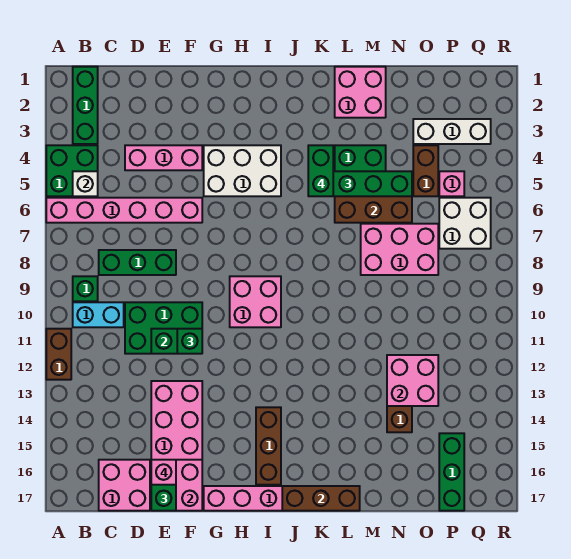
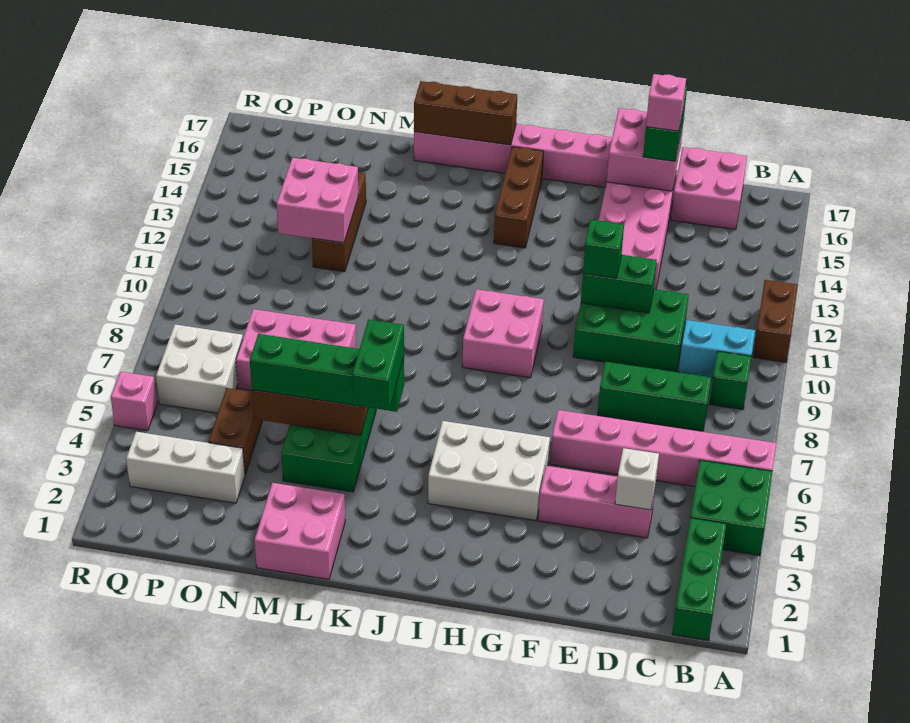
white brick B5 level 2 -> white brick D4 level 2
pink brick P5 level 1 -> pink brick R5 level 1
green brick P15:P17 level 1 -> none

